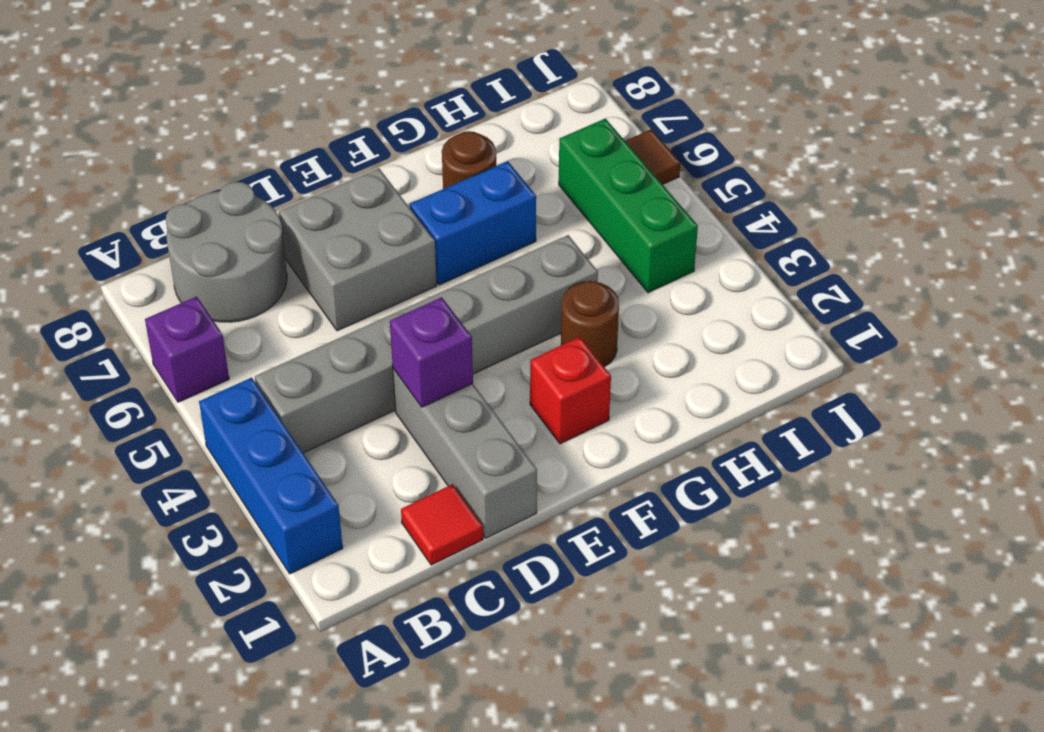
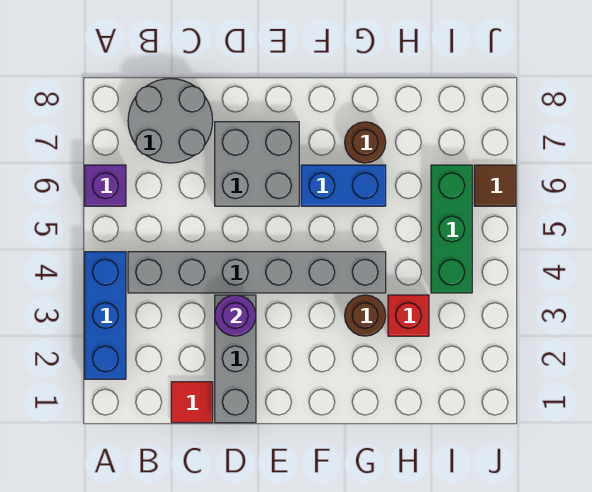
purple brick D3 level 2 -> purple round brick D3 level 2
red brick F2 level 1 -> red brick H3 level 1

